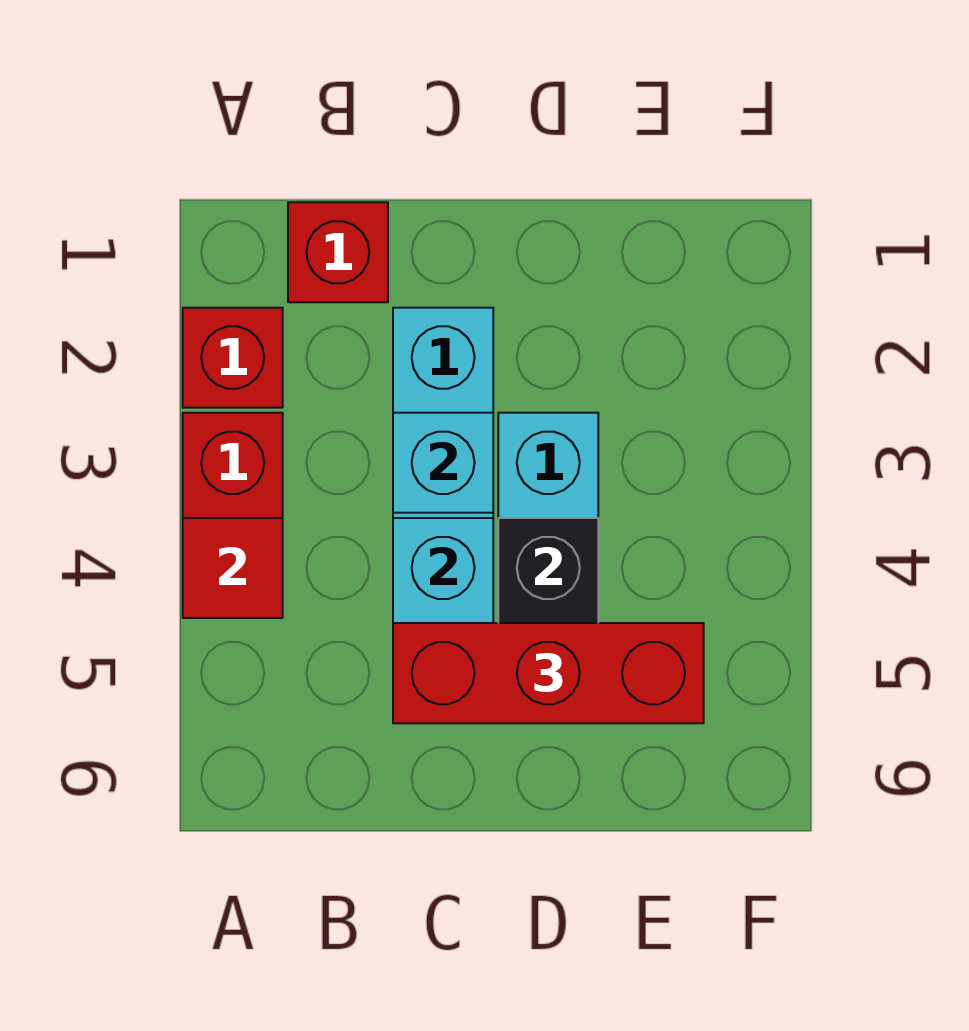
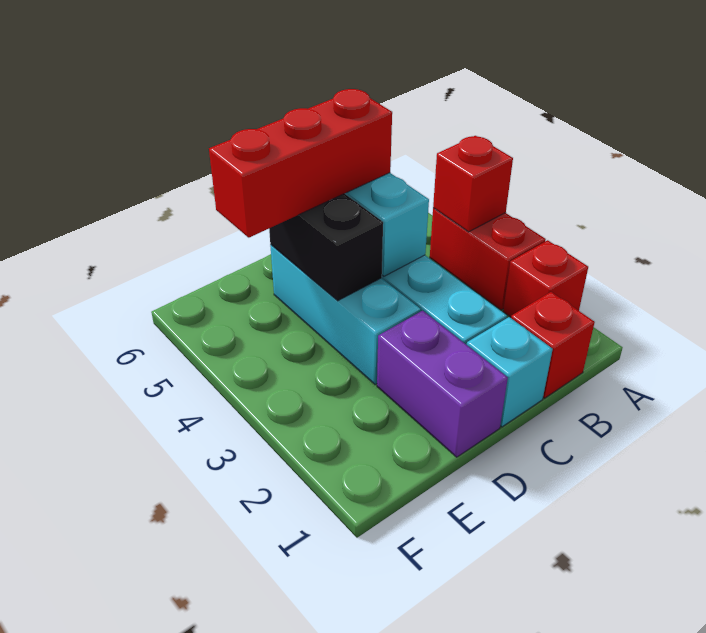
red tile A4 level 2 -> red brick A4 level 2
cyan brick C3 level 2 -> cyan brick C1 level 1
none -> purple brick D1:D2 level 1

